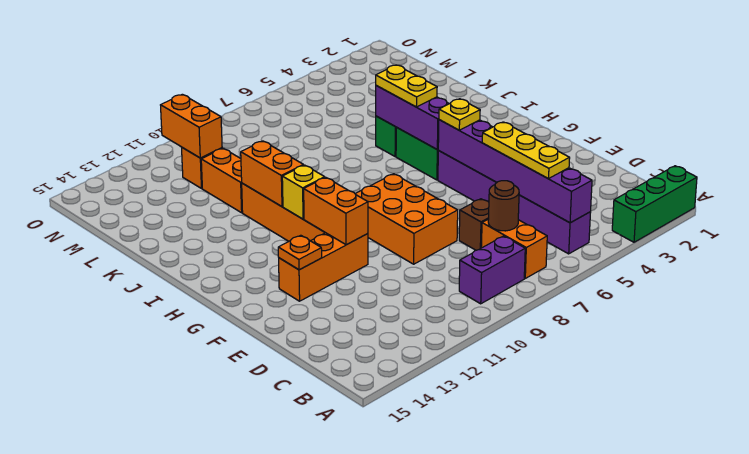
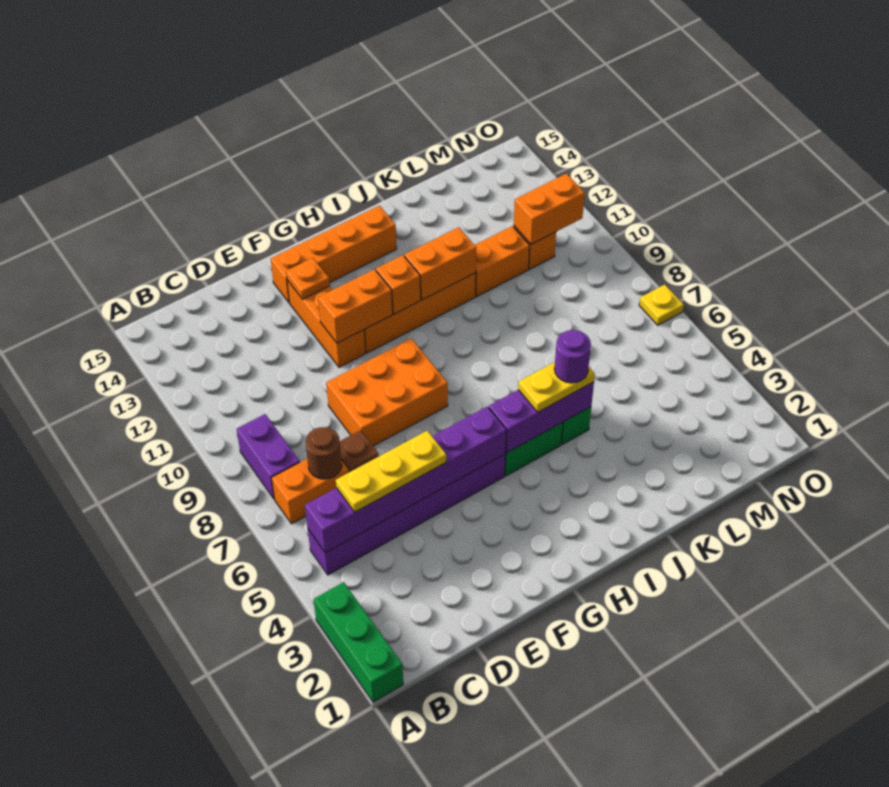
none -> orange brick F14:I14 level 1
yellow plate G5 level 3 -> yellow plate O7 level 1
yellow brick H11 level 2 -> orange brick H11 level 2
none -> purple round brick J5 level 4

